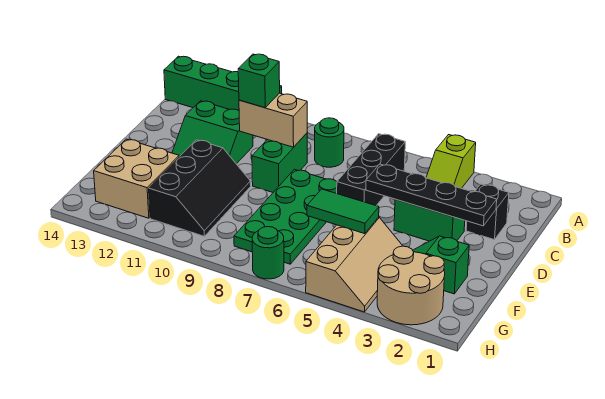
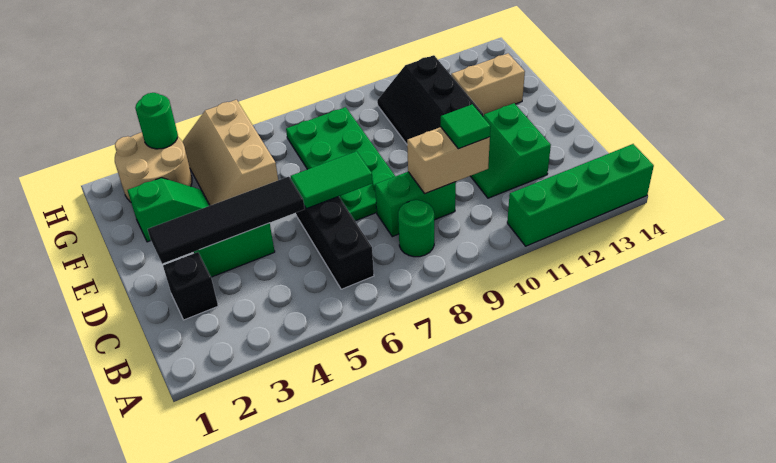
lime slope A4:B4 level 1 top A -> none
green brick C9:D9 level 1 -> green brick C8:C9 level 1
green brick C10 level 3 -> green tile C10 level 3
green slope C11:D12 level 1 top C -> green slope C11:D12 level 1 top 12
black plate D2:D5 level 2 -> black tile D2:D5 level 2
green tile F5:F6 level 2 -> green tile D6:D7 level 2
tan brick F12:G13 level 1 -> tan brick F12:F13 level 1
green round brick H7 level 1 -> green round brick H3 level 2

